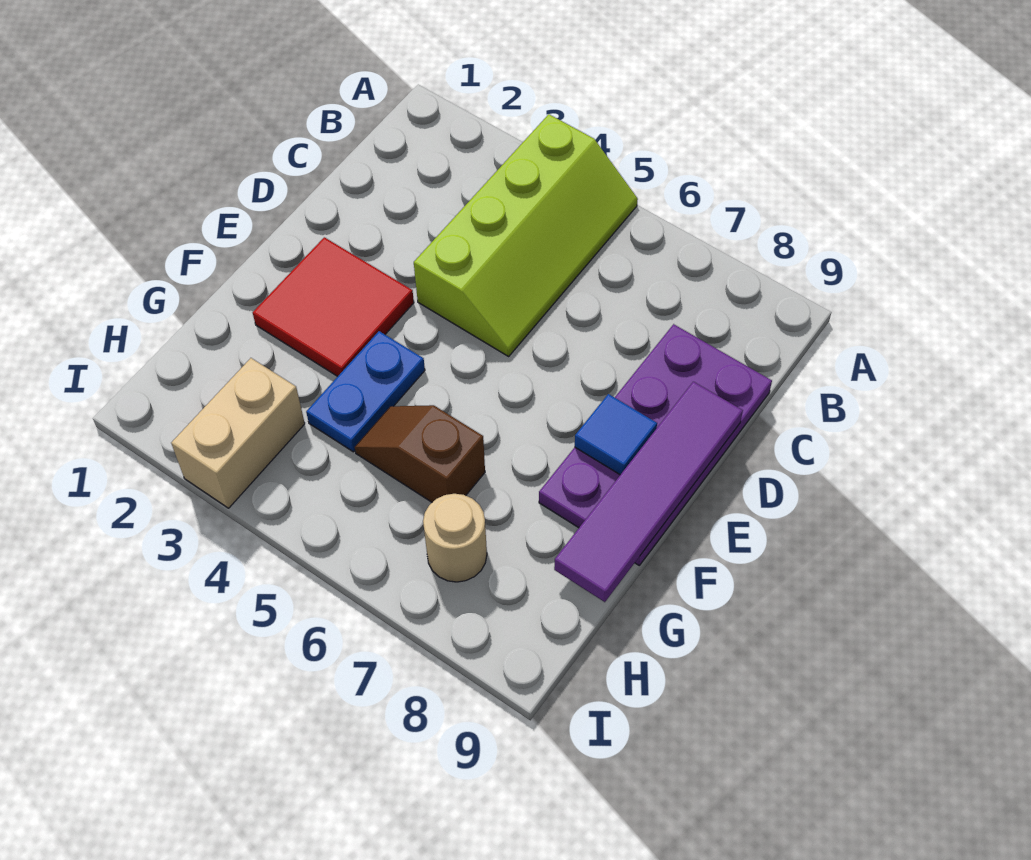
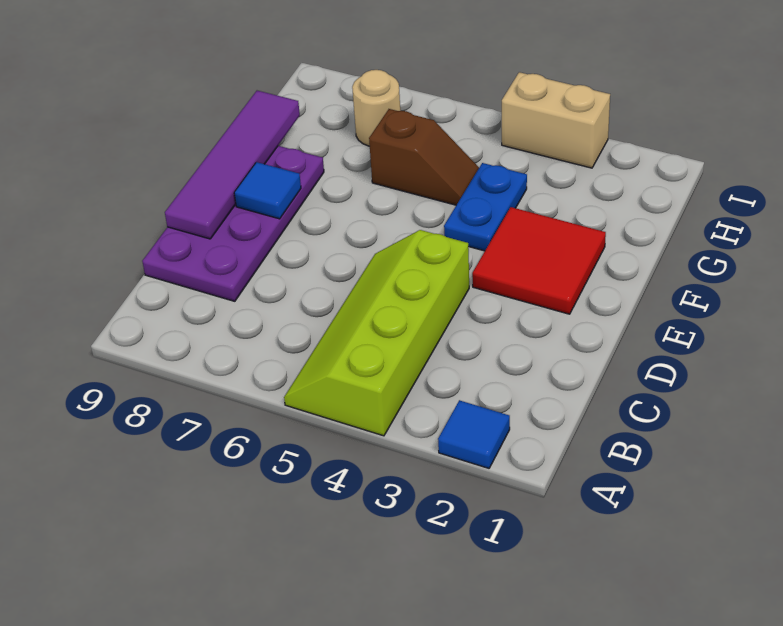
none -> blue tile A2 level 1
tan brick H3:I3 level 1 -> tan brick I3:I4 level 1

